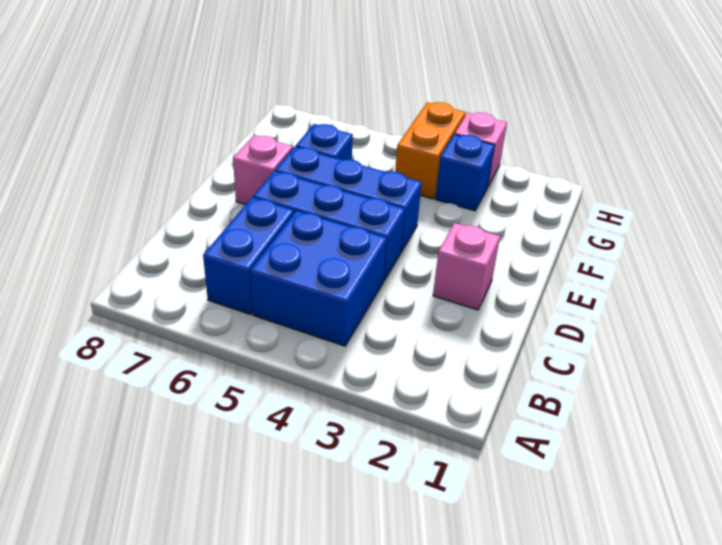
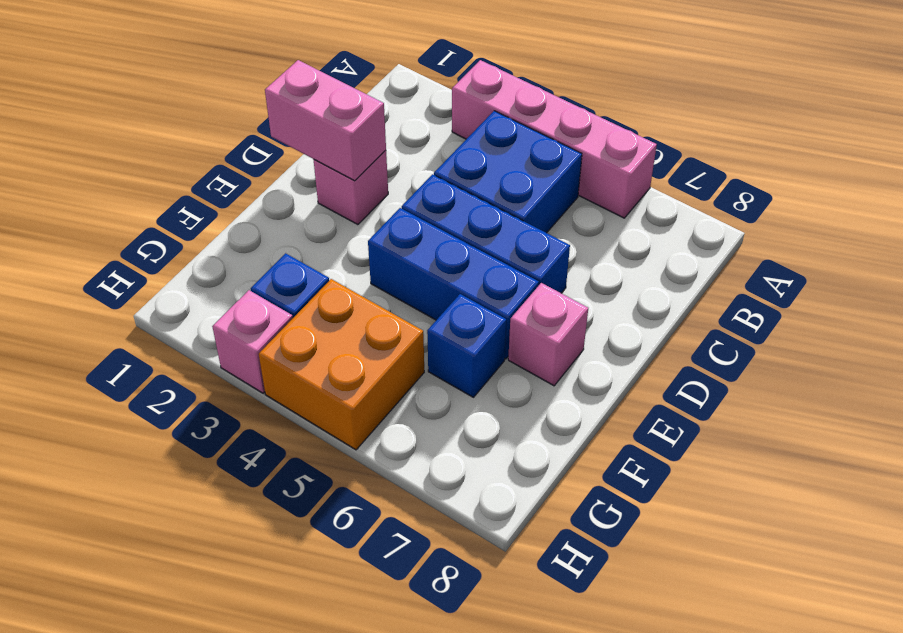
none -> pink brick A3:A6 level 1
blue brick B6:C6 level 1 -> none
none -> pink brick D1:D2 level 2
orange brick G4:H4 level 1 -> orange brick G4:H5 level 1

